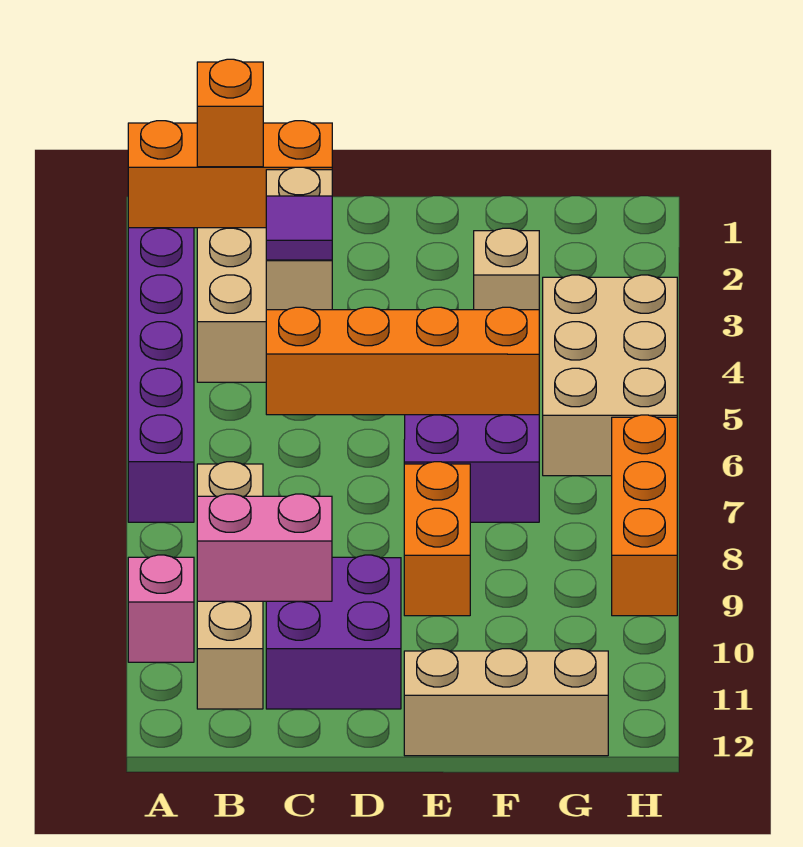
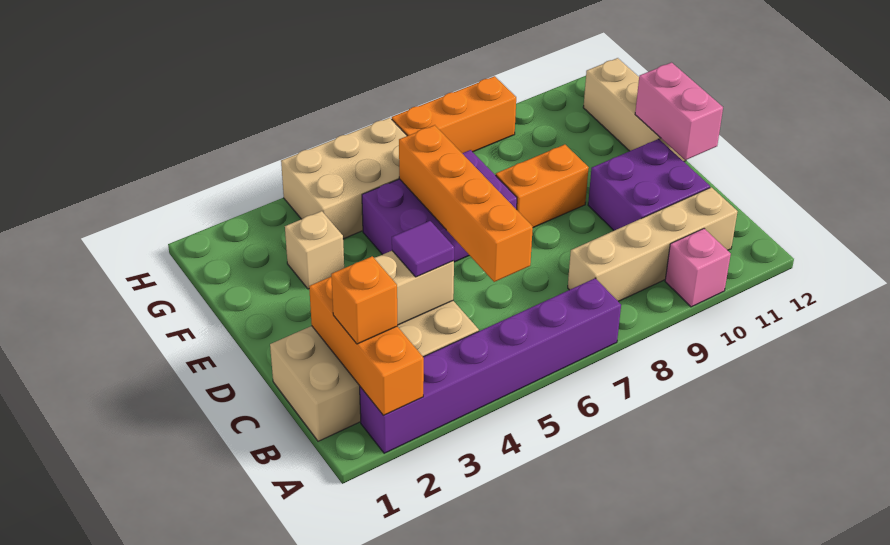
pink brick B10:C10 level 2 -> pink brick D12:E12 level 2

